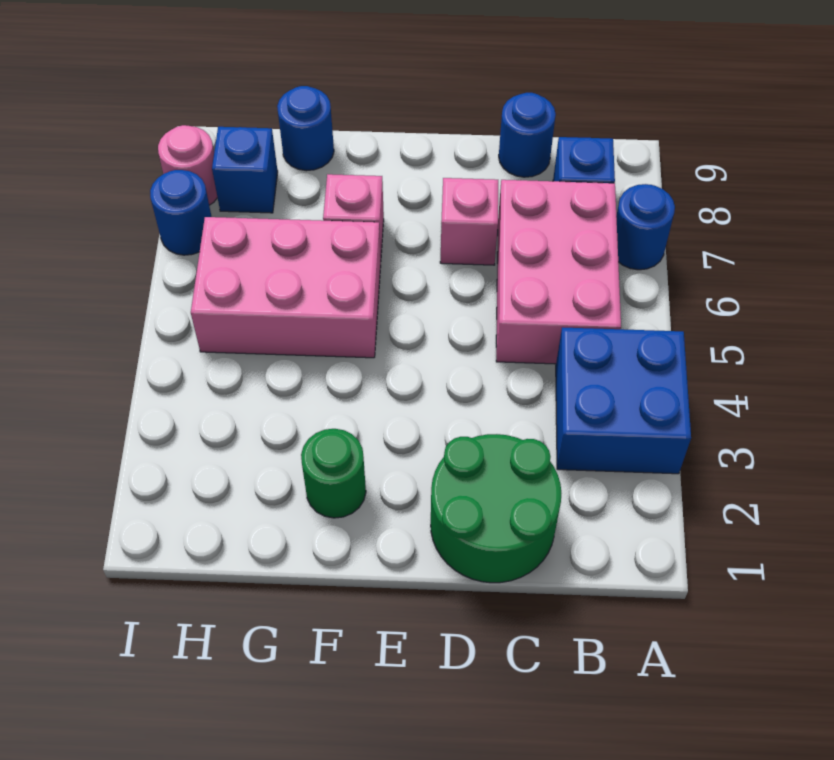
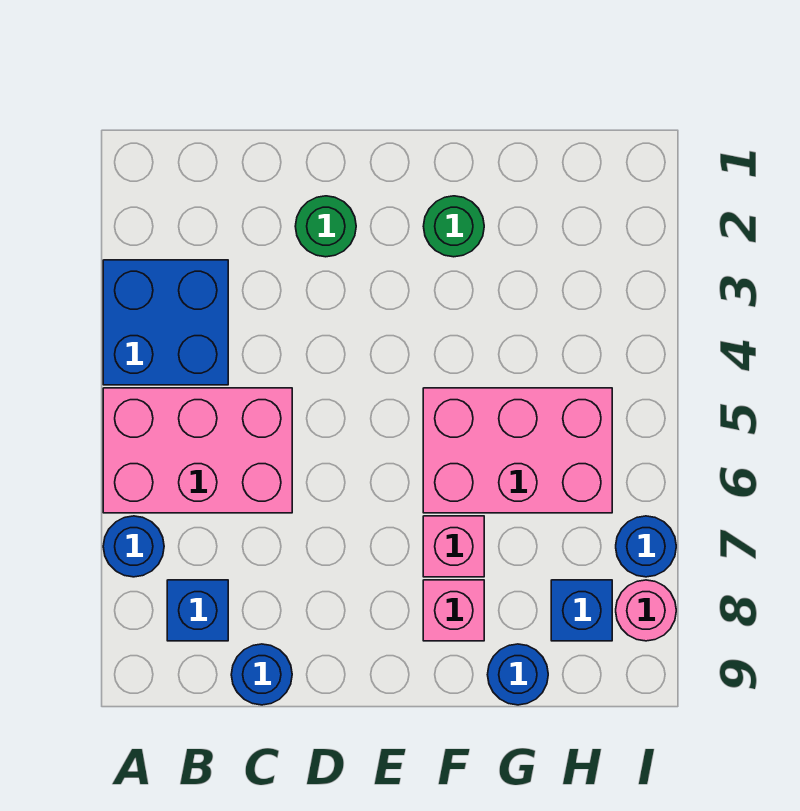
pink brick B5:C7 level 1 -> pink brick A5:C6 level 1
green round brick C1:D2 level 1 -> green round brick D2 level 1
pink brick D7 level 1 -> pink brick F8 level 1

